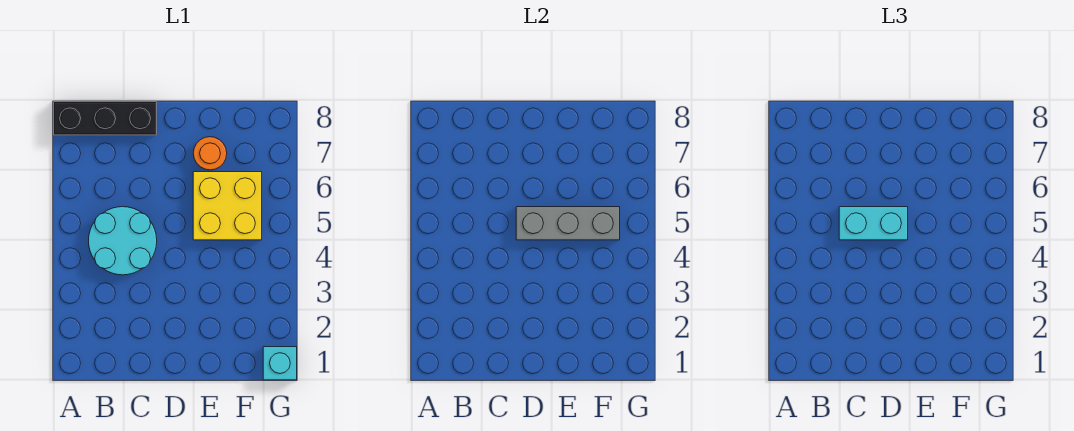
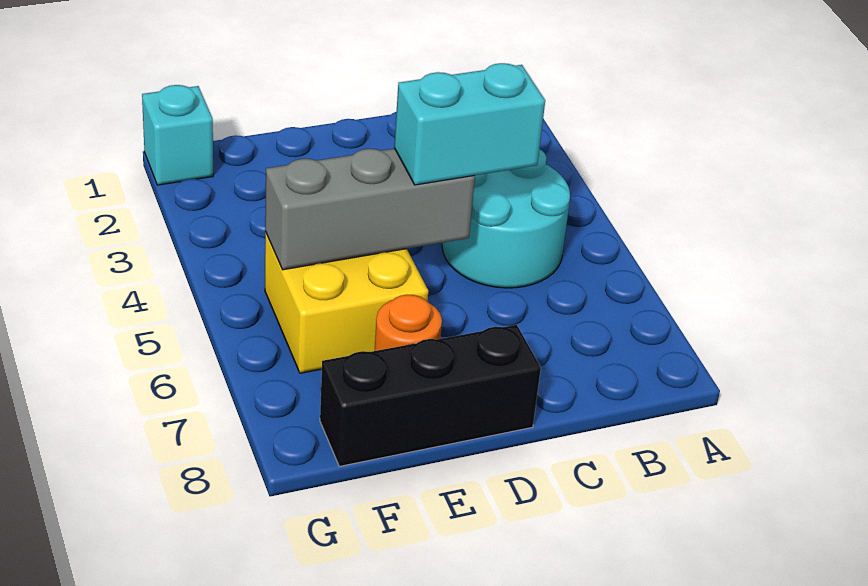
black brick A8:C8 level 1 -> black brick D8:F8 level 1

